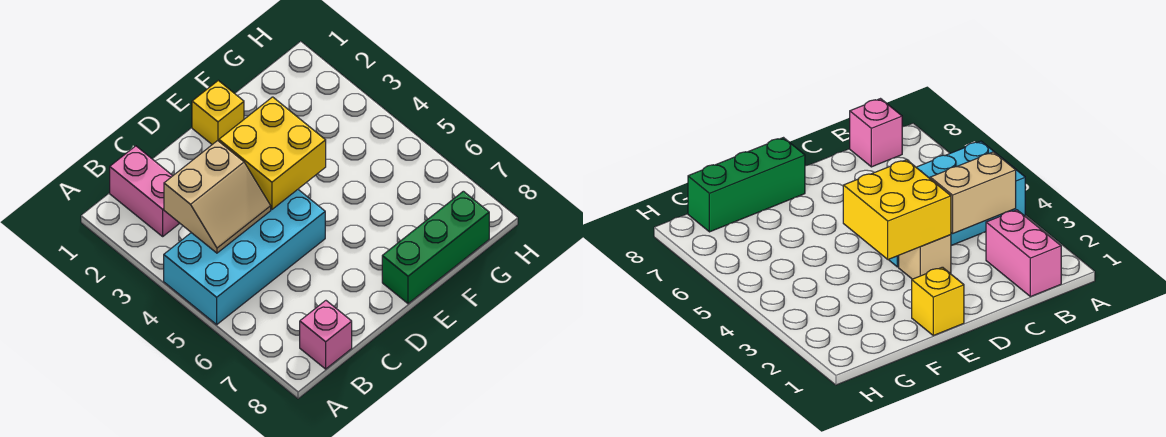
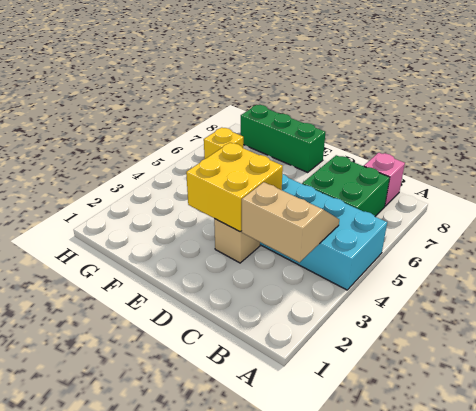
pink brick B1:B2 level 1 -> none
none -> green brick B6:C7 level 1
yellow brick E1 level 1 -> yellow brick G6 level 1

